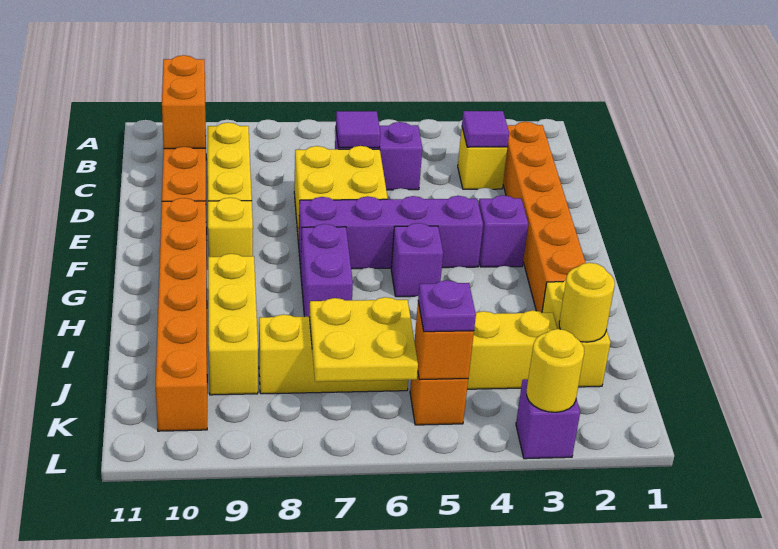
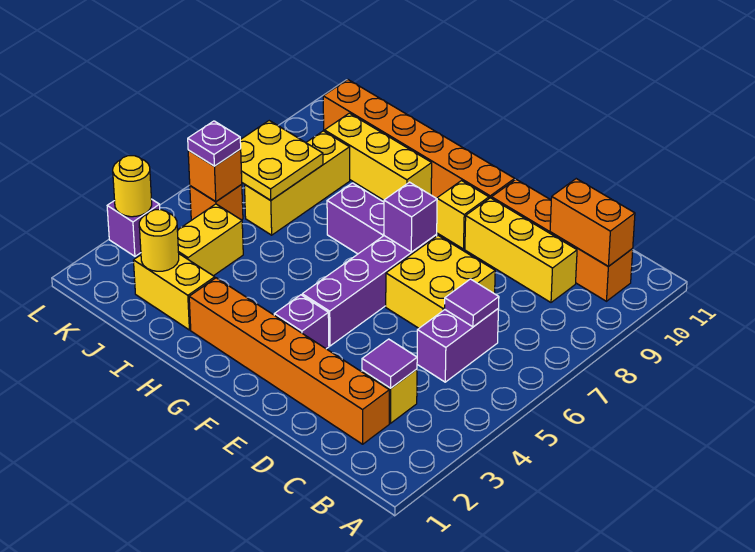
purple brick G5 level 1 -> purple brick F7 level 2

